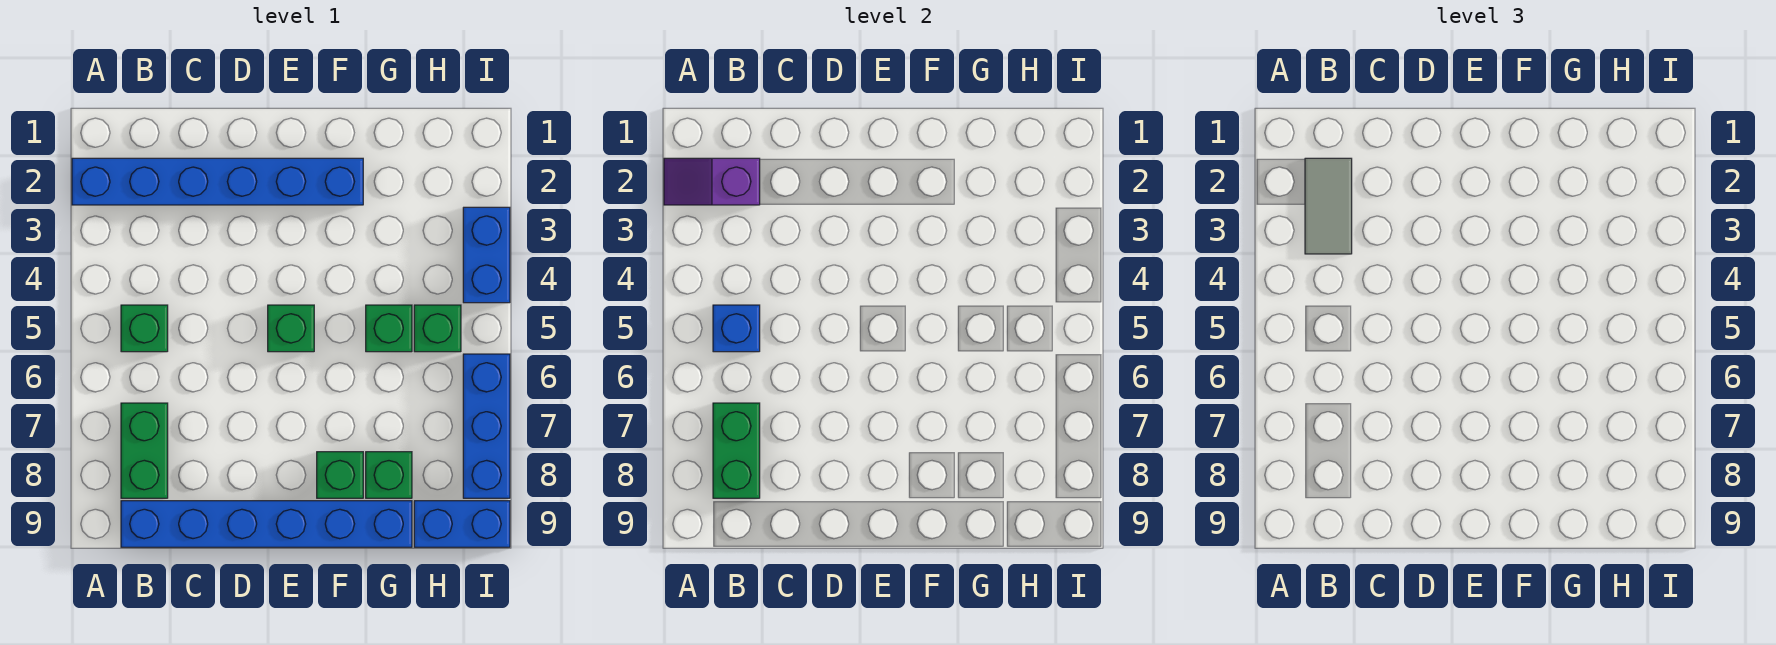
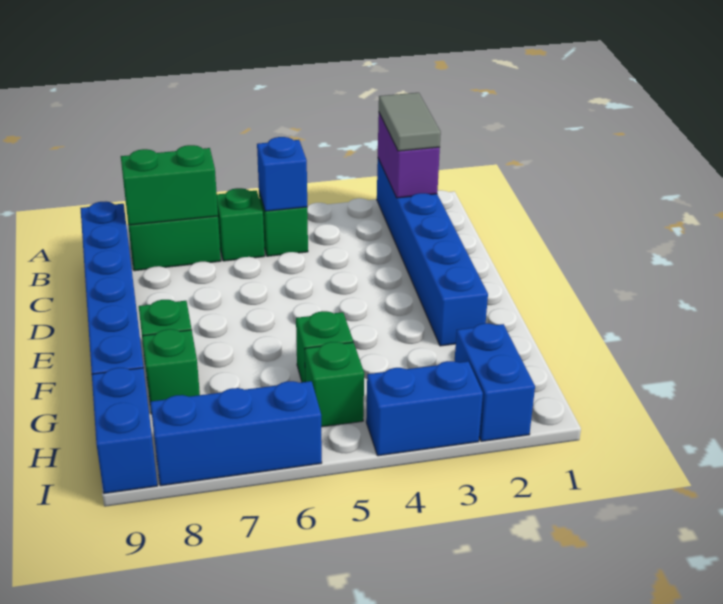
purple slope A2:B2 level 2 top B -> purple brick A2:B2 level 2
grey tile B2:B3 level 3 -> grey tile A2:B2 level 3
green brick E5 level 1 -> green brick B6 level 1
none -> blue brick H2:I2 level 1

